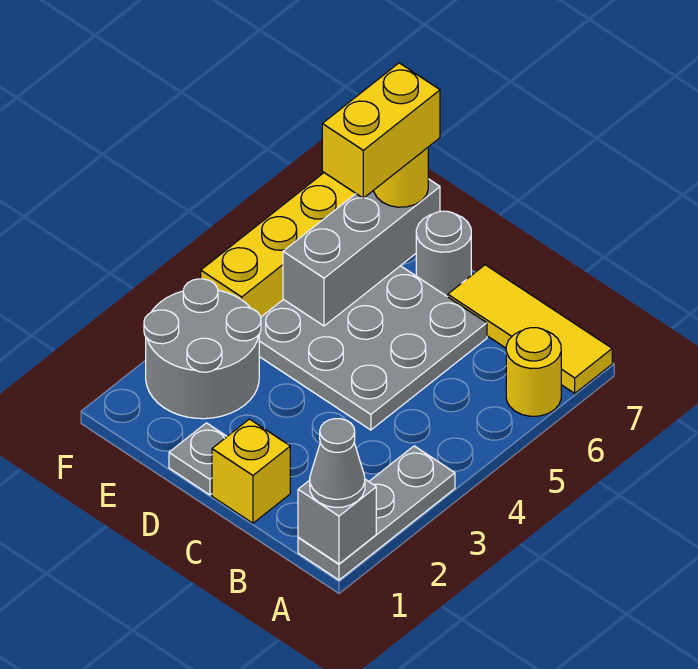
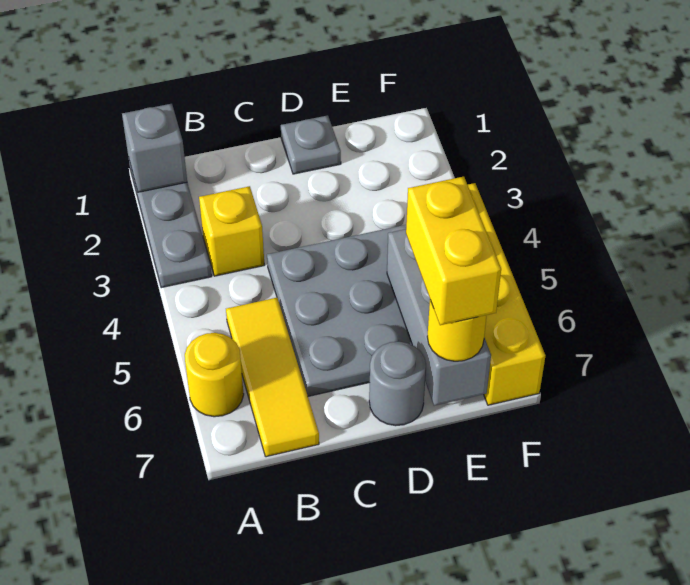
grey cone A1 level 3 -> none
yellow tile A7:C7 level 1 -> yellow tile B5:B7 level 1
yellow brick C1 level 1 -> yellow brick B3 level 1
grey round brick E2:F3 level 1 -> none

